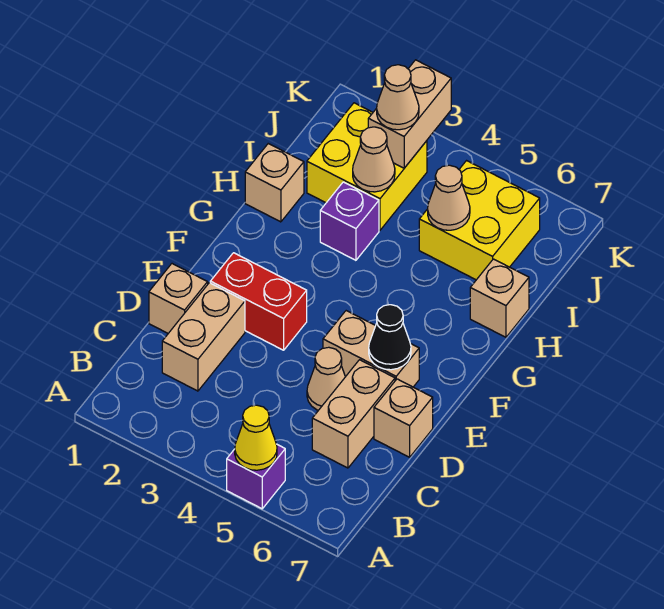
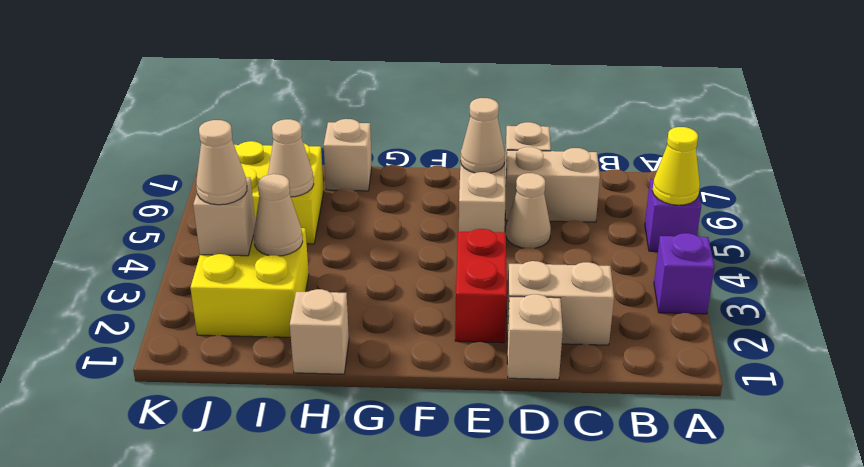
black cone E6 level 2 -> tan cone E6 level 2
purple brick H3 level 1 -> purple brick A3 level 1
tan brick J3:K3 level 2 -> tan brick J3 level 2

